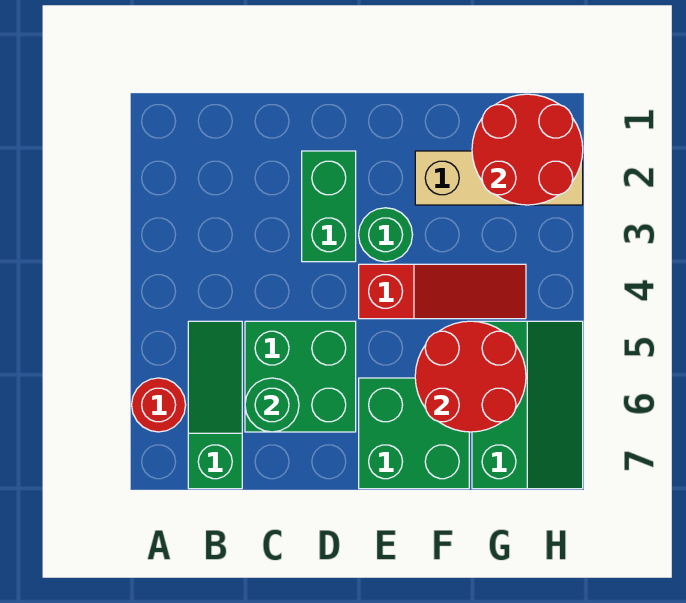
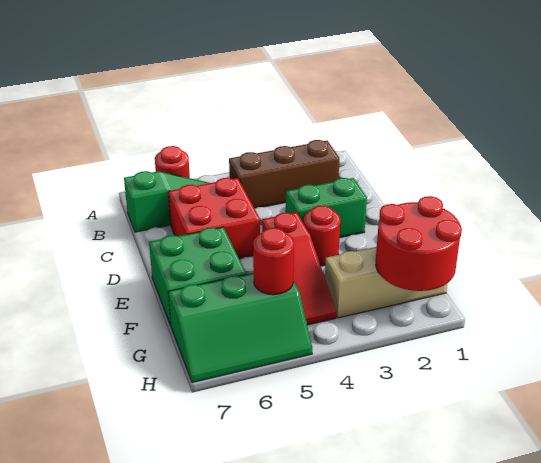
none -> brown brick B2:B4 level 1
green brick C5:D6 level 1 -> red brick C5:D6 level 1
green round brick C6 level 2 -> none
green round brick E3 level 1 -> red round brick E3 level 1
tan brick F2:H2 level 1 -> tan brick G1:G3 level 1
red round brick F5:G6 level 2 -> red round brick G5 level 2

